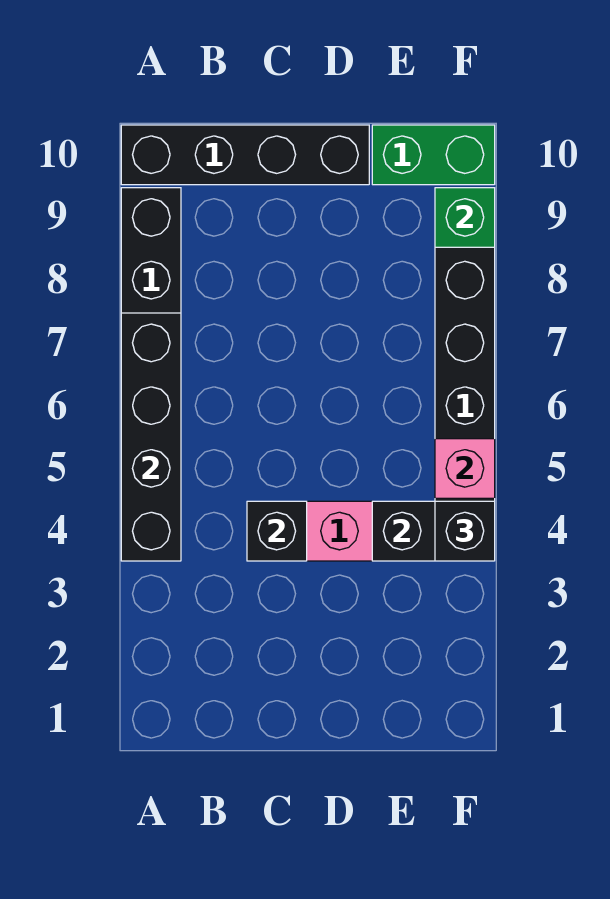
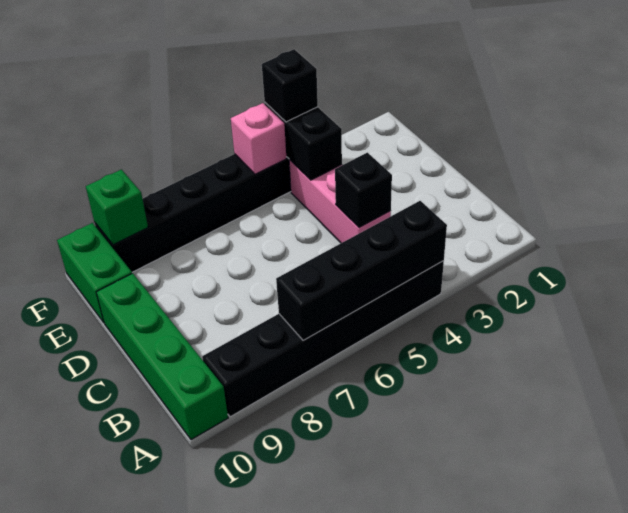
black brick A10:D10 level 1 -> green brick A10:D10 level 1

